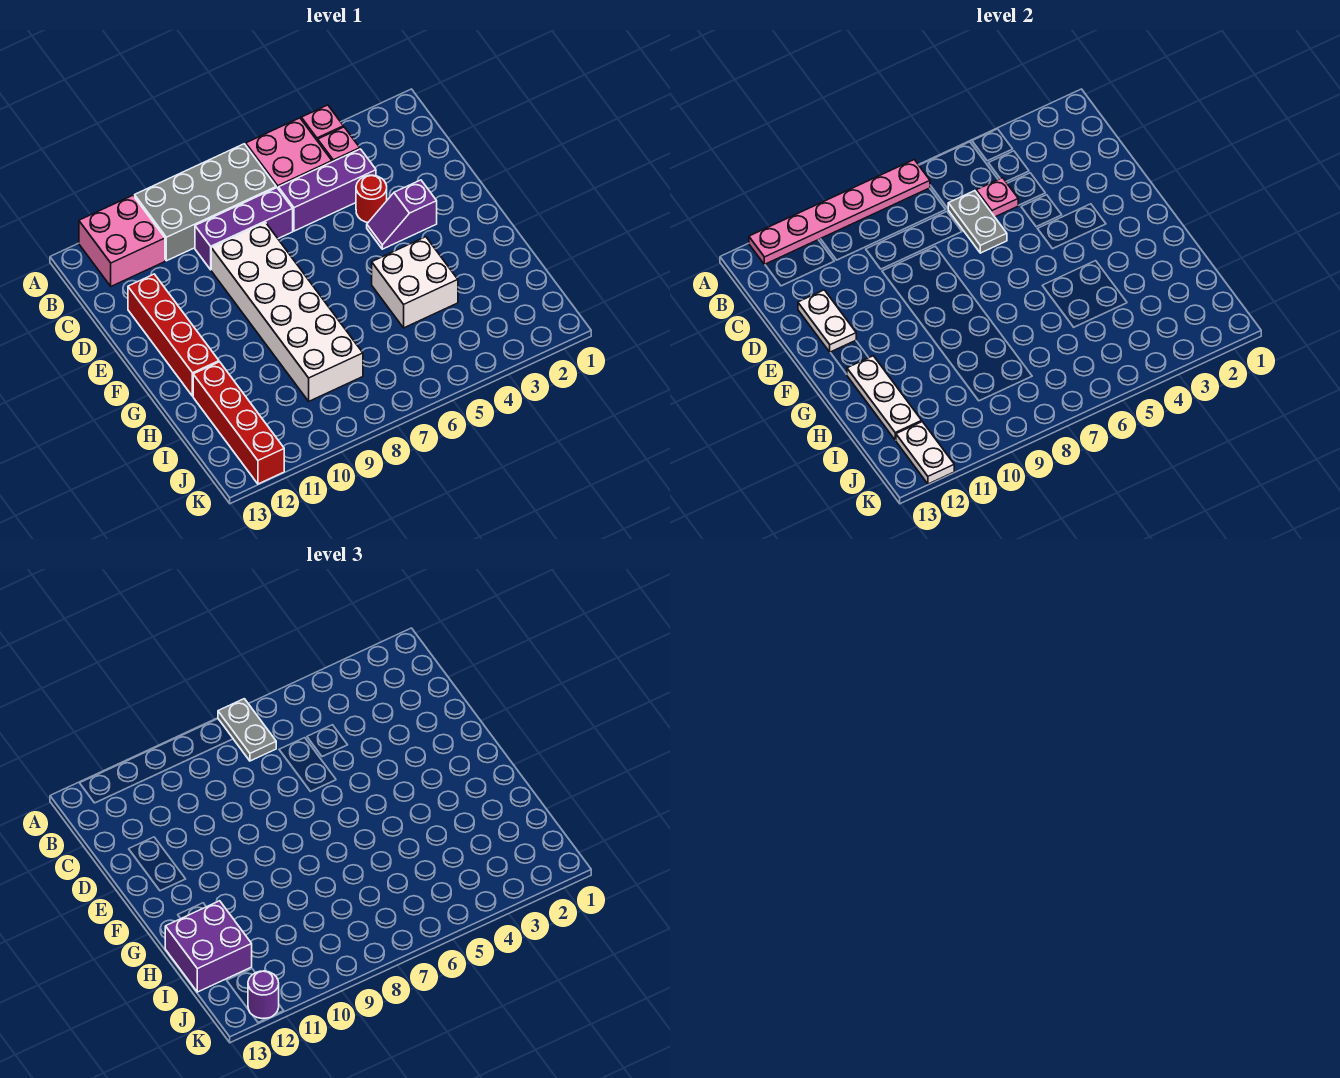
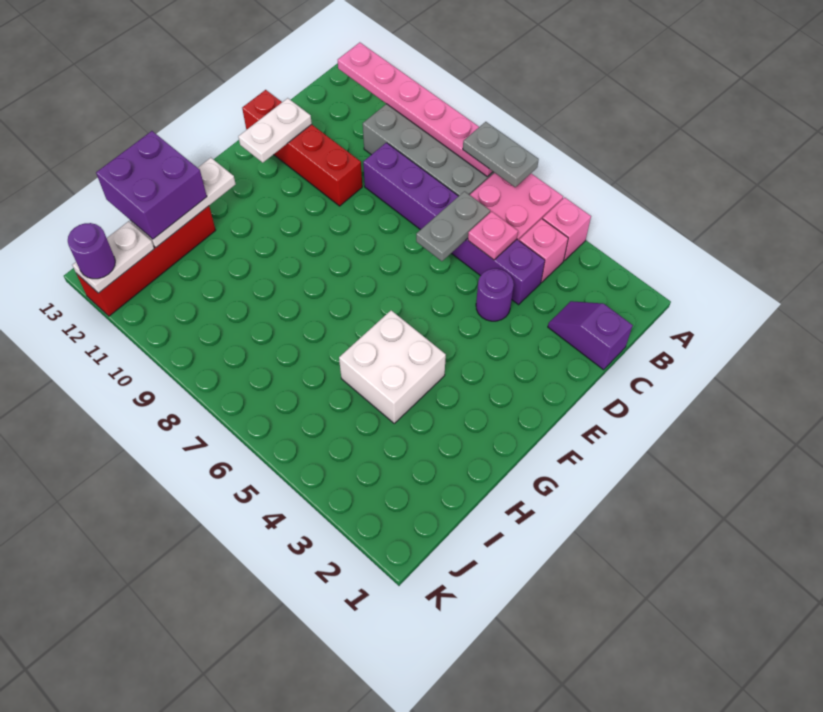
grey plate A7:B7 level 3 -> grey plate A6:A7 level 3
pink brick A11:B12 level 1 -> none
red round brick D4 level 1 -> purple round brick D4 level 1
white brick D8:I9 level 1 -> none
red brick D12:G12 level 1 -> red brick D10:D13 level 1
purple slope E3:E4 level 1 top 3 -> purple slope C1:C2 level 1 top 1

